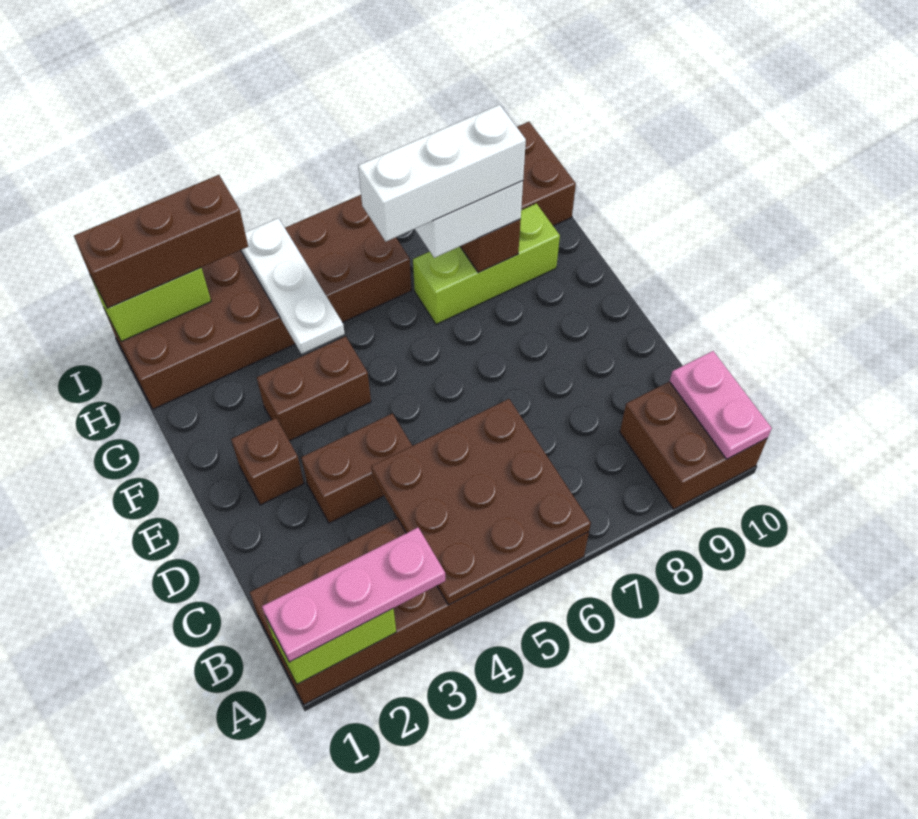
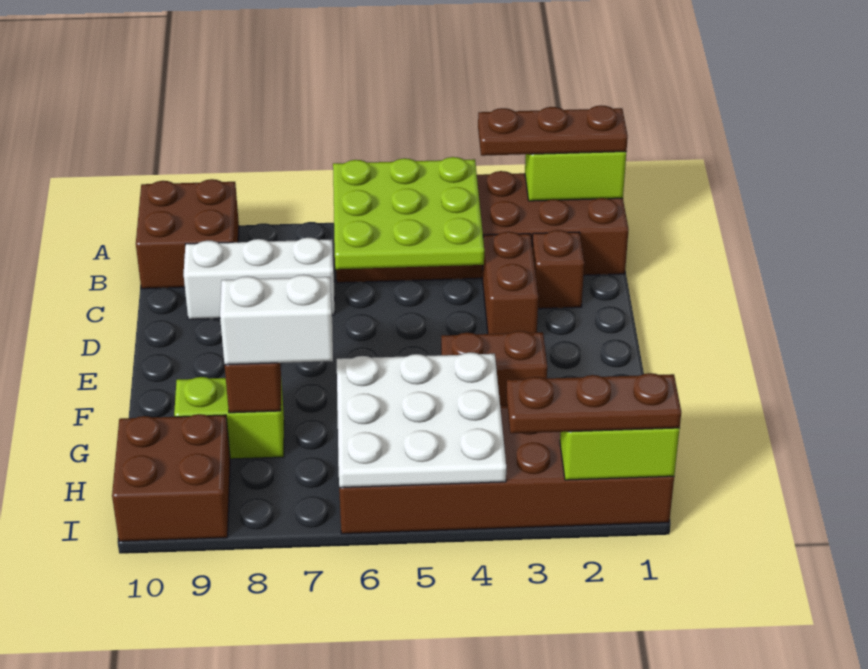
pink plate A1:A3 level 3 -> brown plate A1:A3 level 3
brown plate A4:C6 level 2 -> lime plate A4:C6 level 2
pink plate A10:B10 level 2 -> none
brown brick D3:D4 level 1 -> brown brick C3:D3 level 1
brown brick E2 level 1 -> brown brick C2 level 1
white plate G4:I4 level 2 -> white plate G4:I6 level 2
white brick G6:G8 level 4 -> white brick C7:C9 level 1
lime brick G7:G9 level 1 -> lime brick G8:G9 level 1
brown brick I1:I3 level 3 -> brown plate I1:I3 level 3

